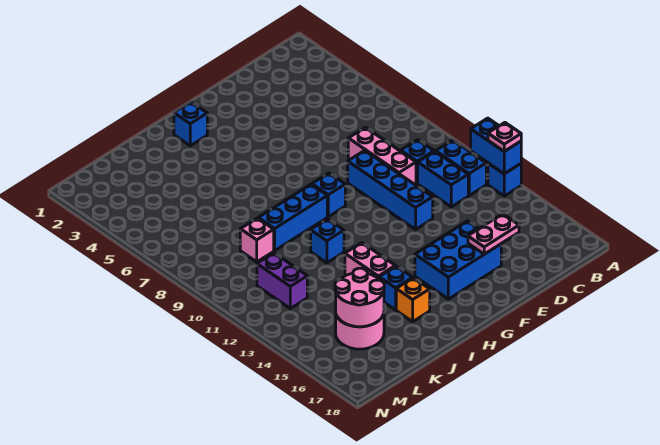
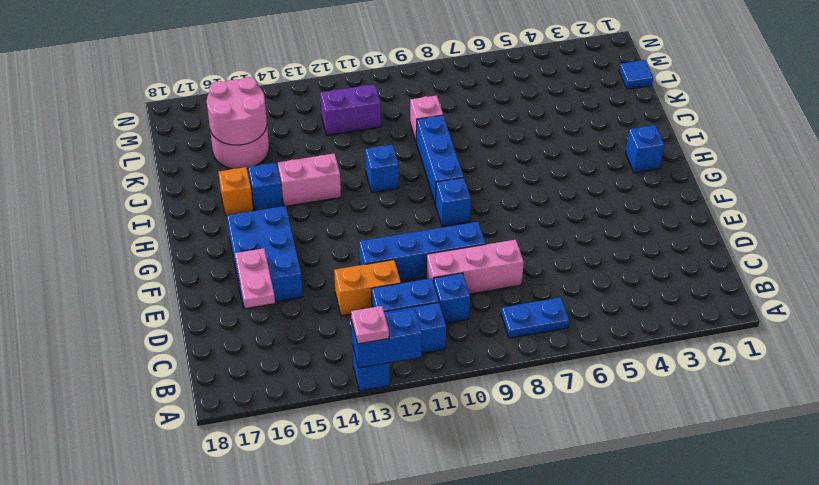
none -> blue plate B7:B8 level 1
none -> orange brick D12:D13 level 1
none -> blue tile L1 level 1

